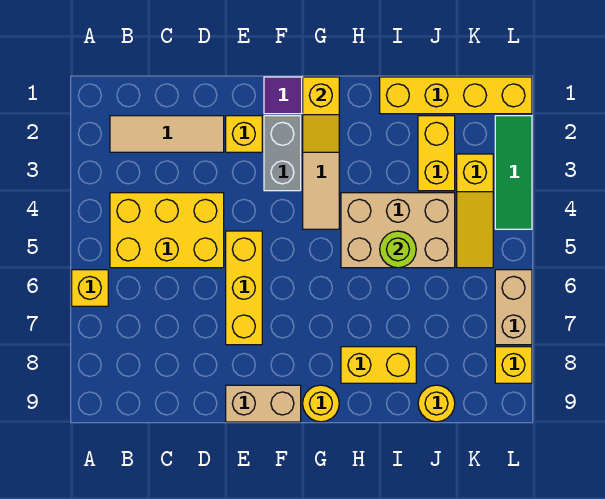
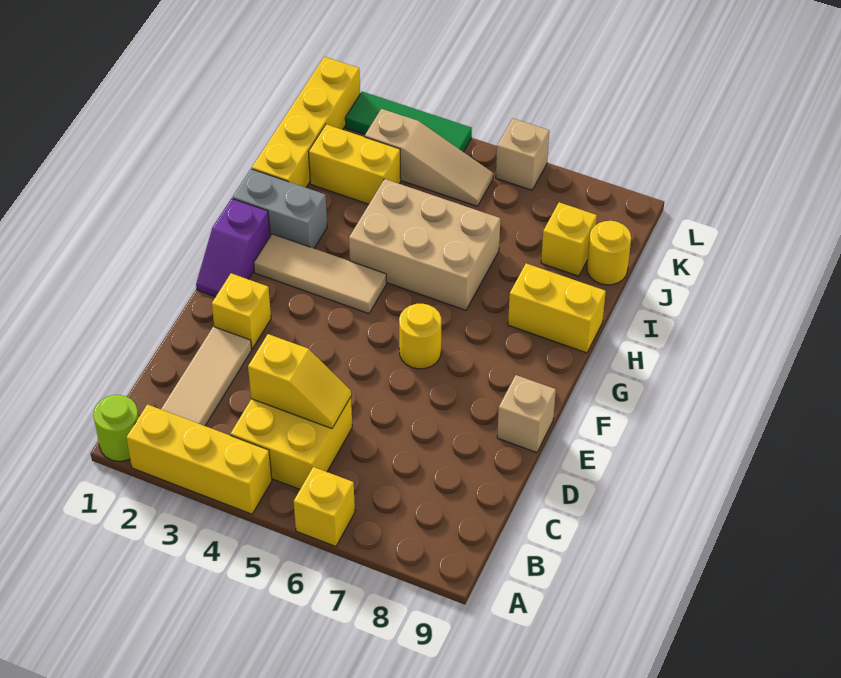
yellow brick B4:D5 level 1 -> yellow brick B4:C5 level 1
yellow brick E5:E7 level 1 -> yellow brick A2:A4 level 1
tan brick E9:F9 level 1 -> tan brick E9 level 1
grey brick F2:F3 level 1 -> grey brick H1:H2 level 1
yellow slope G1:G2 level 2 top 1 -> yellow slope C4:C5 level 2 top 4
yellow round brick G9 level 1 -> yellow round brick F6 level 1
tan brick H4:J5 level 1 -> tan brick H4:I6 level 1
yellow brick H8:I8 level 1 -> yellow brick H8:H9 level 1
lime round brick I5 level 2 -> lime round brick A1 level 1
yellow slope K3:K5 level 1 top 3 -> tan slope K3:K5 level 1 top 3
tan brick L6:L7 level 1 -> tan brick L6 level 1
yellow brick L8 level 1 -> yellow brick J8 level 1

